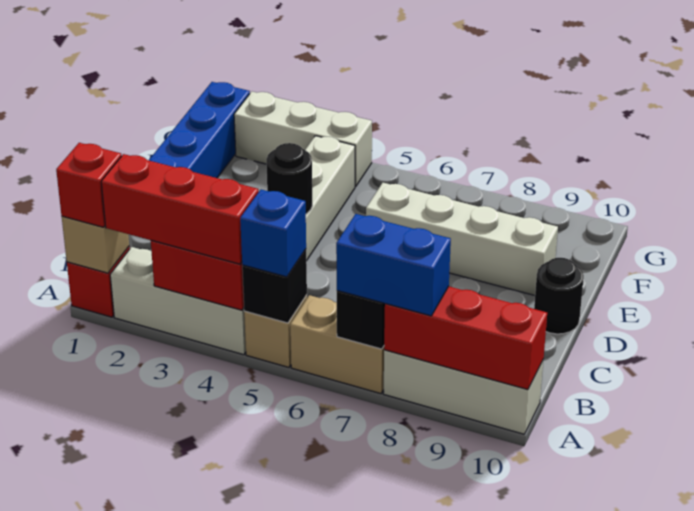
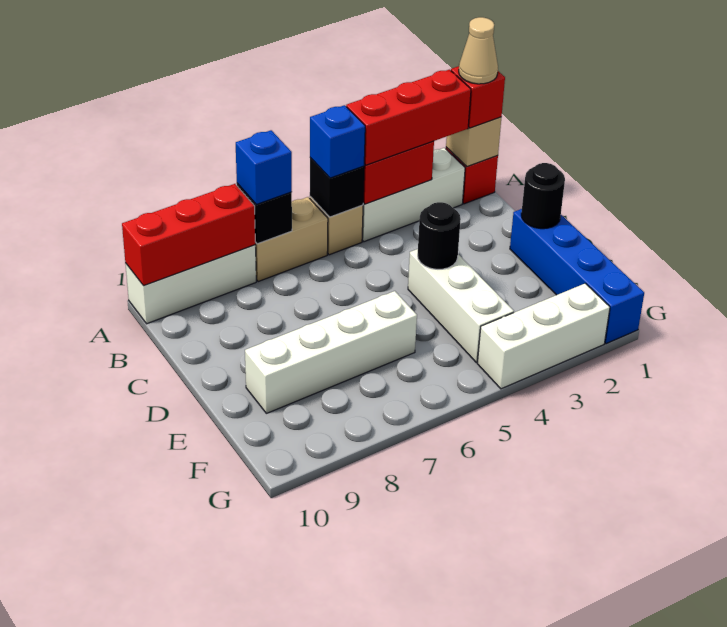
none -> tan cone A1 level 4
blue brick A7:A8 level 3 -> blue brick A7 level 3
black round brick D10 level 1 -> black round brick D1 level 2

